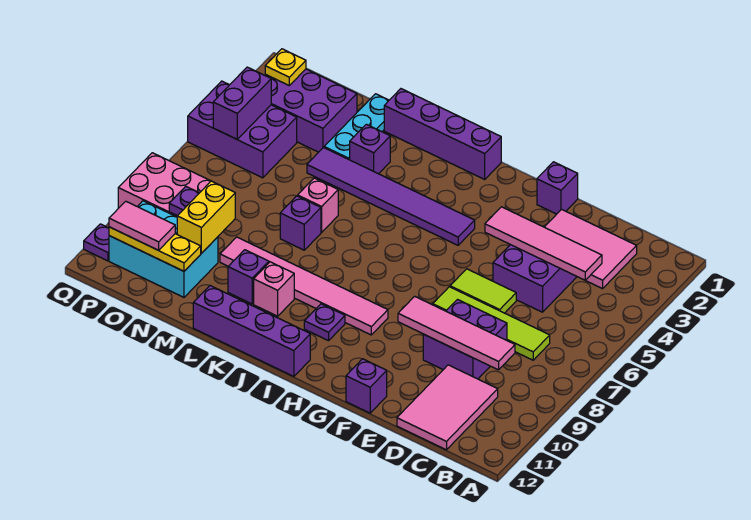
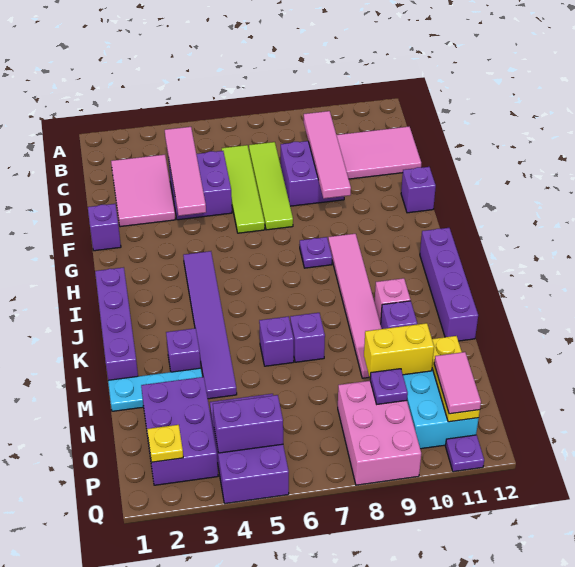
lime tile E6:F6 level 1 -> lime tile C6:F6 level 1
purple plate I10 level 1 -> purple plate H8 level 1
pink brick L6 level 1 -> purple brick L6 level 1

